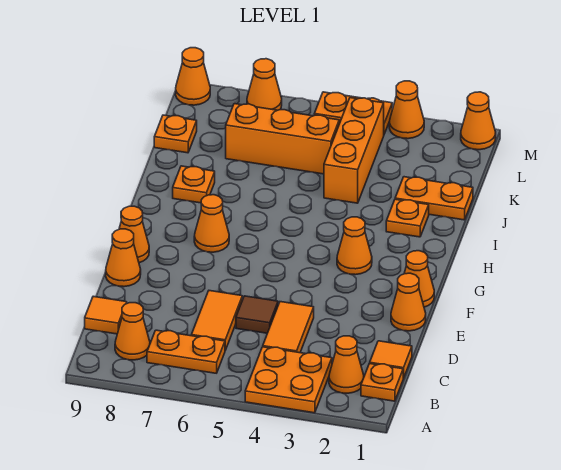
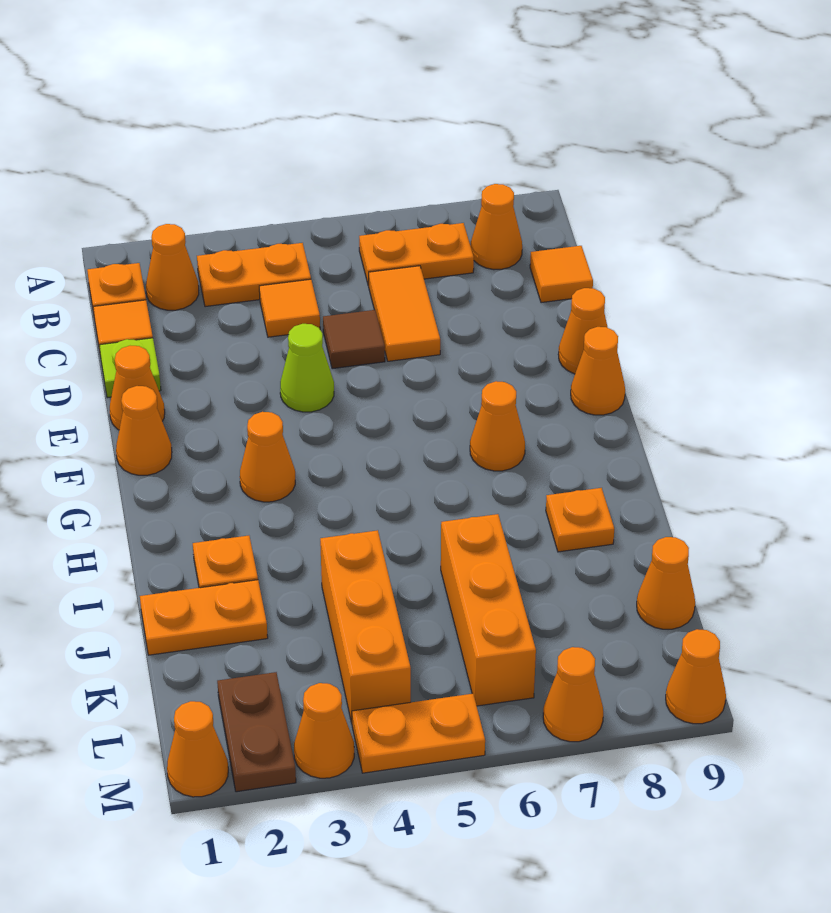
orange plate A3:B4 level 1 -> orange plate B3:B4 level 1
orange tile C4:D4 level 1 -> orange tile C4 level 1
none -> lime plate D1 level 1
none -> lime cone E4 level 1
orange brick K5:K7 level 1 -> orange brick J6:L6 level 1
orange plate K9 level 1 -> orange cone K9 level 1
none -> brown plate L2:M2 level 1

